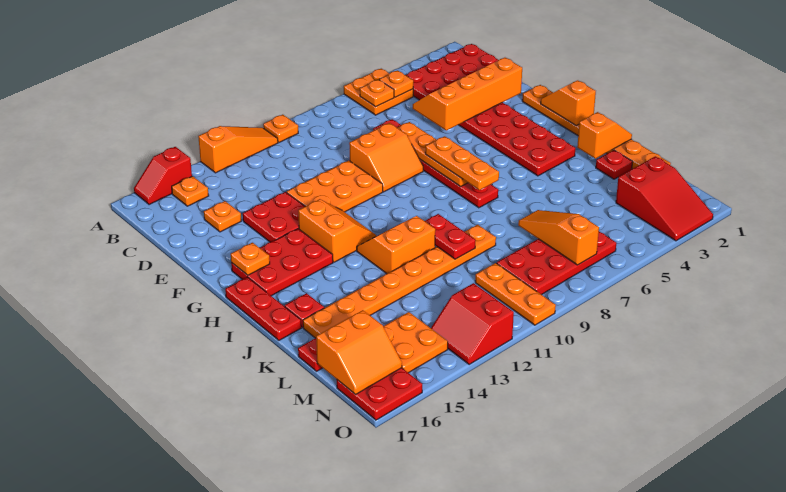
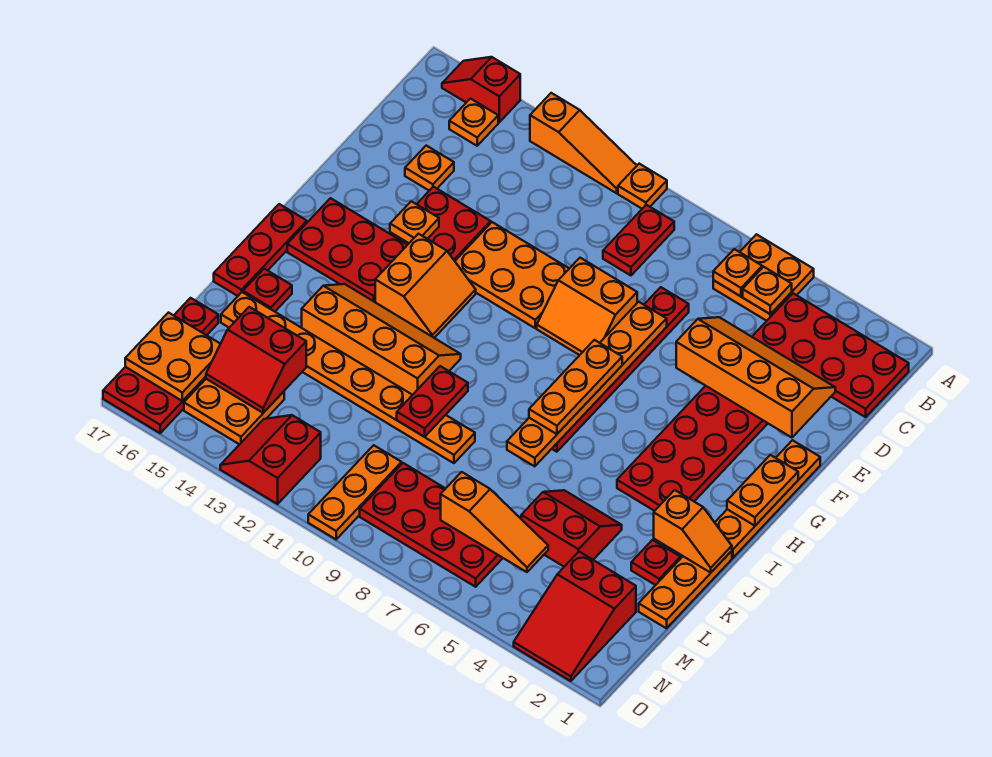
none -> red plate B9:C9 level 1
orange plate E7:H7 level 2 -> orange plate E7:J7 level 2
orange slope G1:H1 level 2 top H -> orange plate G1:H1 level 2
orange plate G16 level 2 -> orange plate F14 level 2
orange slope I11:J12 level 1 top J -> orange slope I11:J14 level 1 top J
none -> red slope K4:L5 level 1 top L
orange slope L7:N7 level 2 top N -> orange slope M5:M7 level 2 top 7
none -> red slope L14:M15 level 2 top L
orange slope M16:N17 level 2 top M -> orange plate M16:N17 level 2

